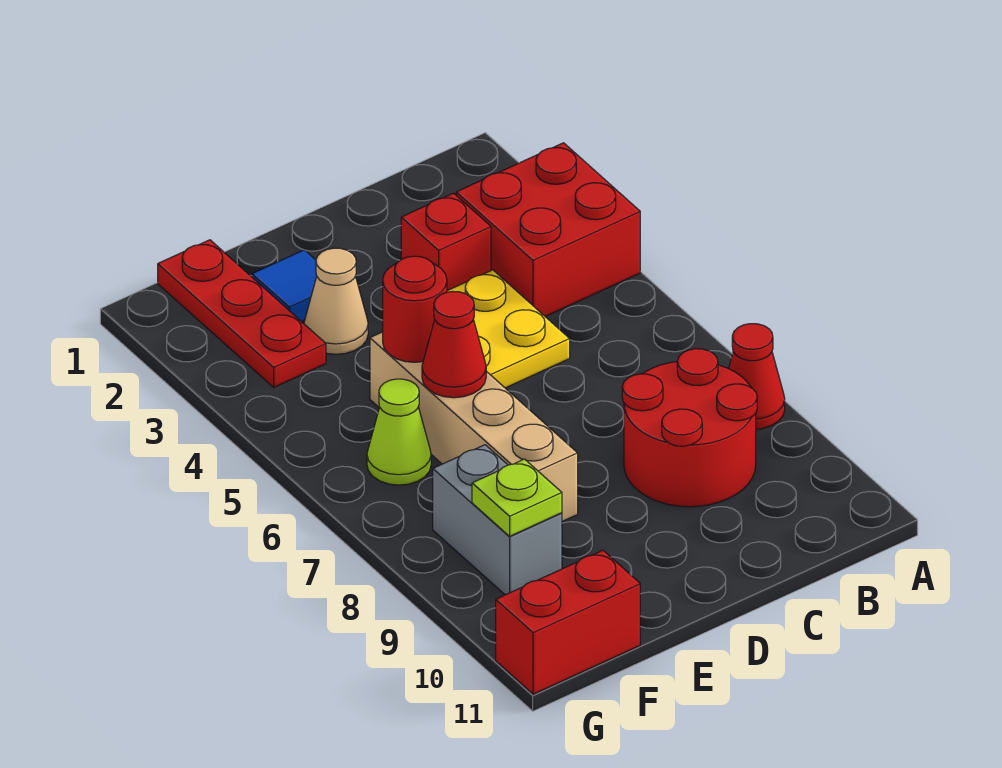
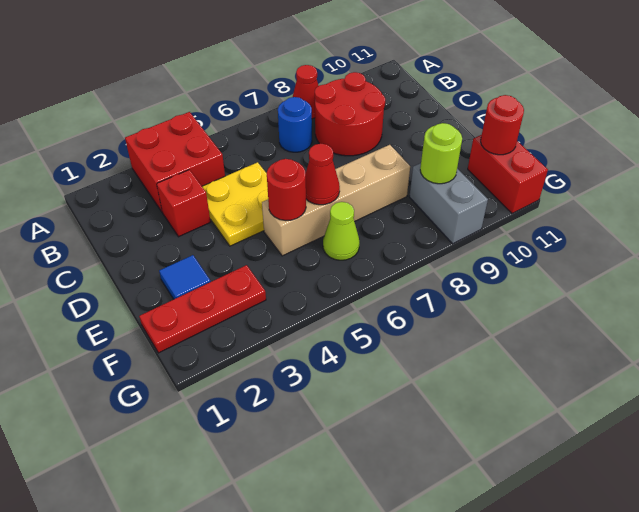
none -> blue round brick B7 level 1
tan cone E3 level 1 -> none
grey brick F8:F9 level 1 -> grey brick F9:G9 level 1
lime plate F9 level 2 -> lime round brick F9 level 2
none -> red round brick F11 level 2

